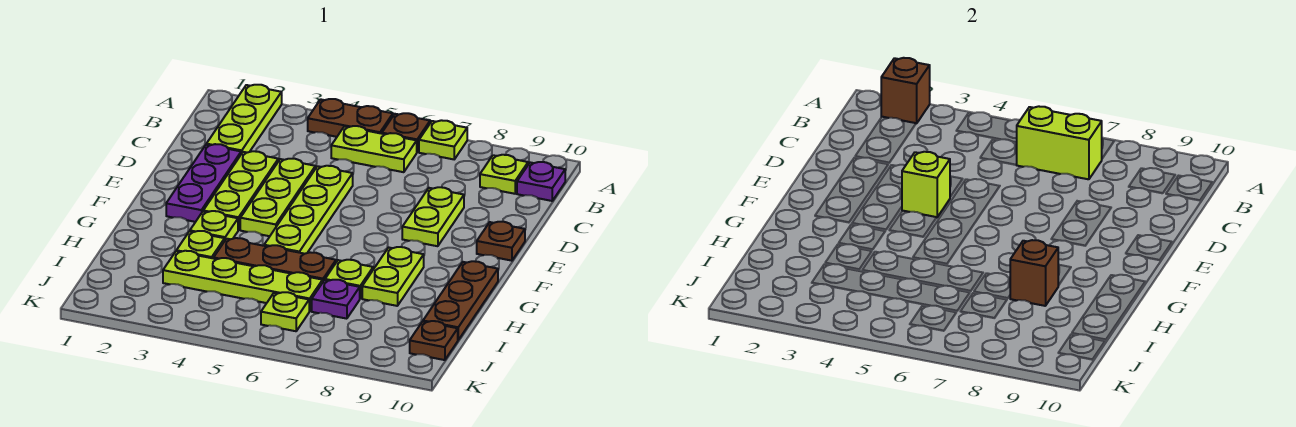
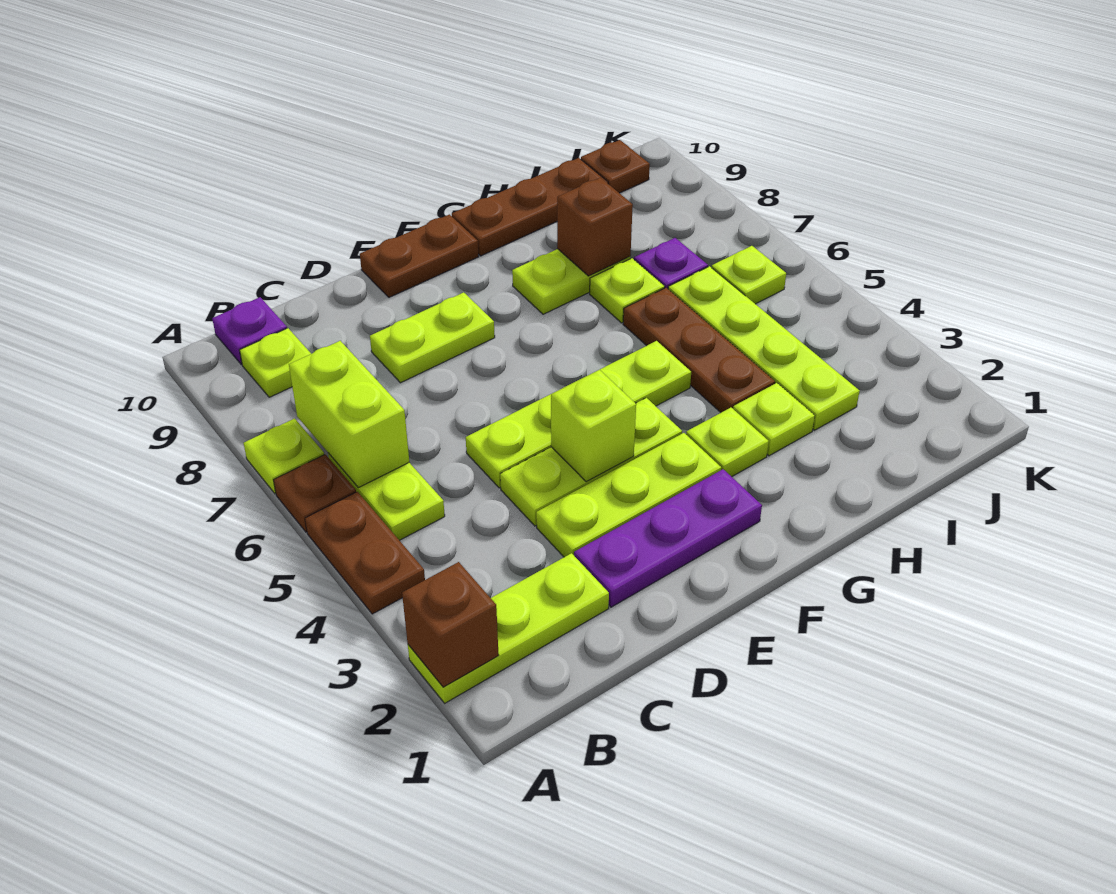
brown plate E10 level 1 -> brown plate E10:F10 level 1

